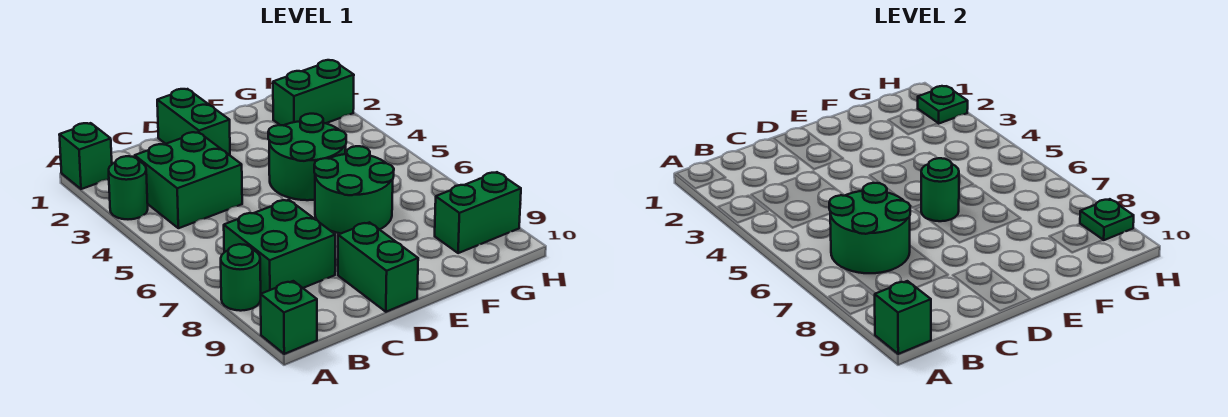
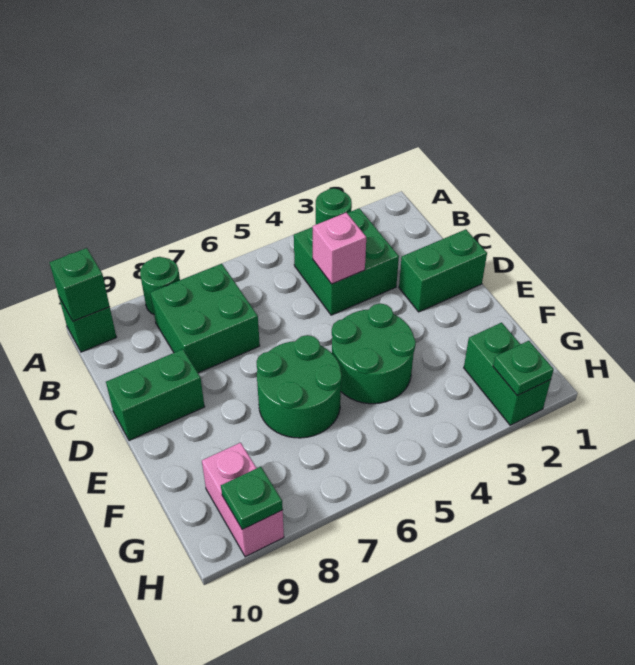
green brick A1 level 1 -> none
green round brick B6:C7 level 2 -> none
none -> pink brick C4 level 2
green round brick E6 level 2 -> none
green brick G9:H9 level 1 -> pink brick G9:H9 level 1

